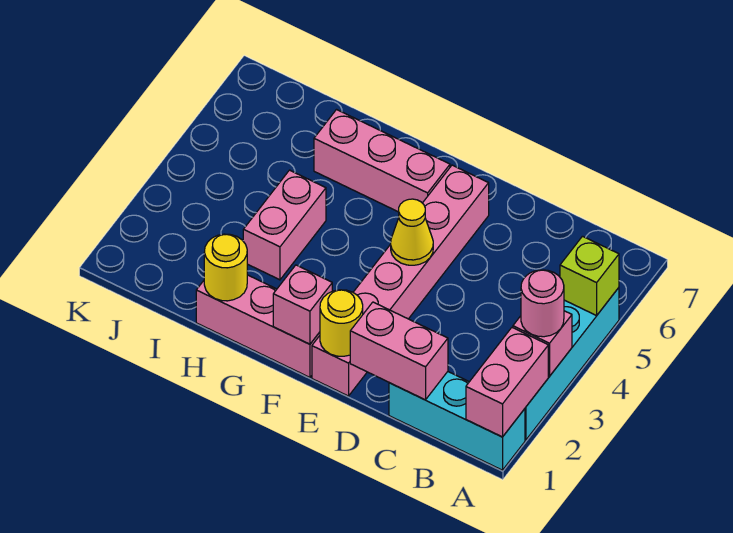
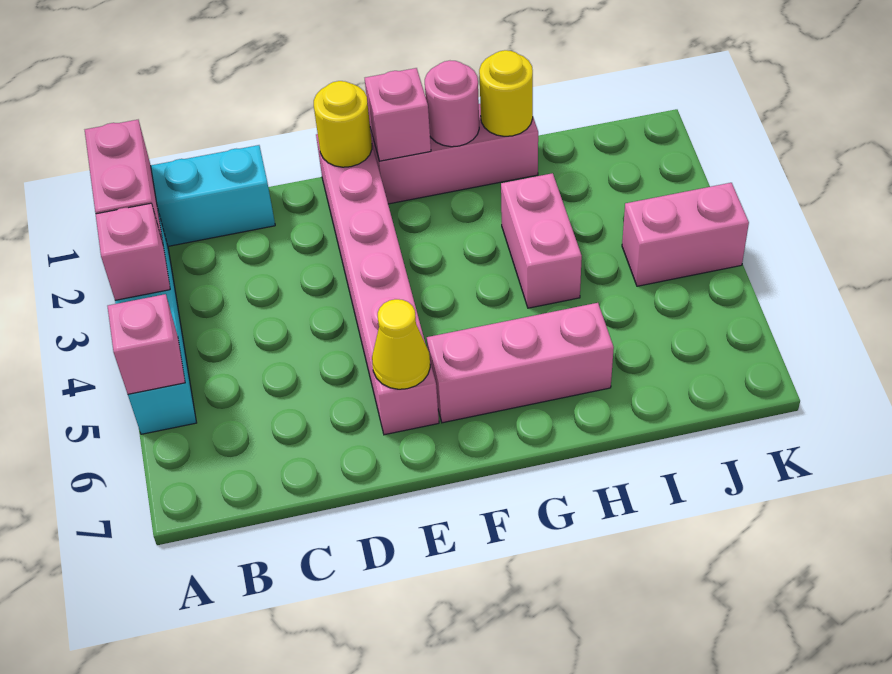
pink round brick A3 level 3 -> pink round brick G1 level 2
lime brick A5 level 2 -> pink brick A5 level 2
pink brick C1:D1 level 2 -> pink brick J4:K4 level 1
yellow cone E4 level 2 -> yellow cone E6 level 2

